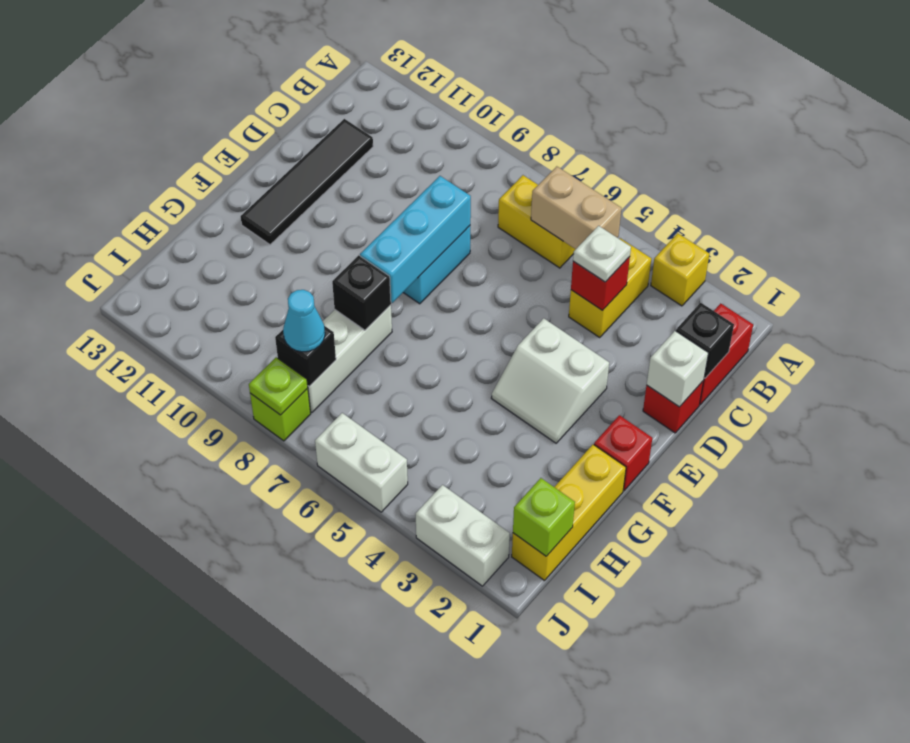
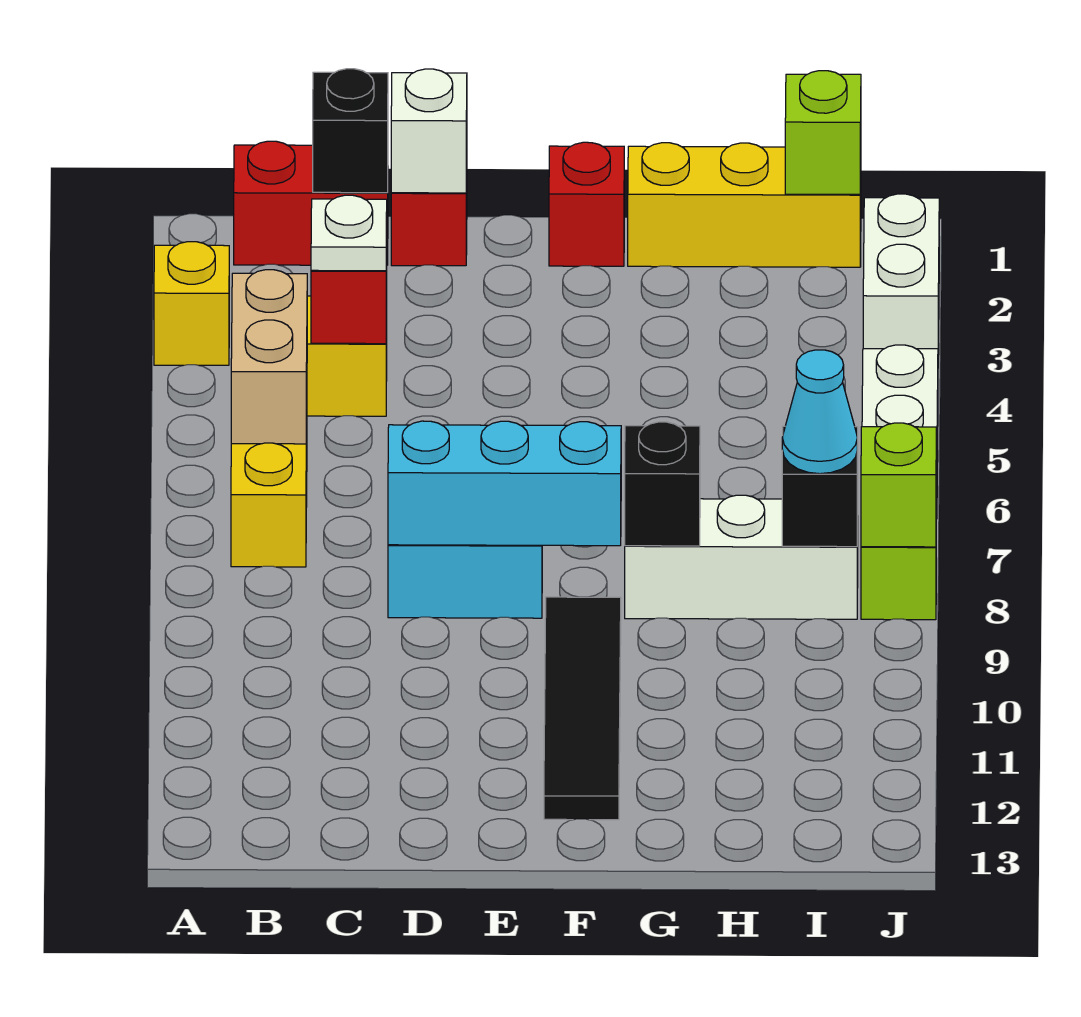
black tile C12:F12 level 1 -> black tile F9:F12 level 1
white slope E3:F4 level 1 top E -> none
lime plate J8 level 2 -> lime brick J8 level 2

